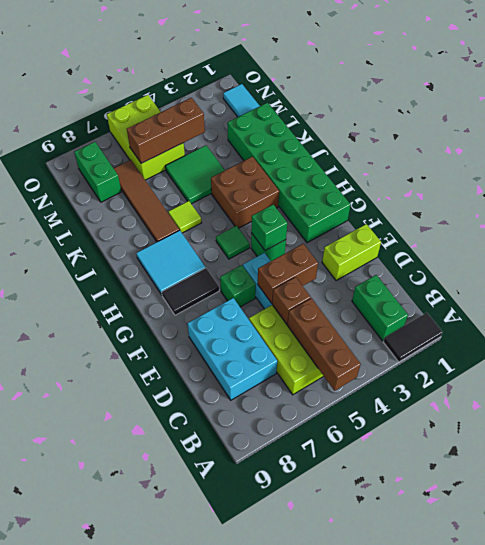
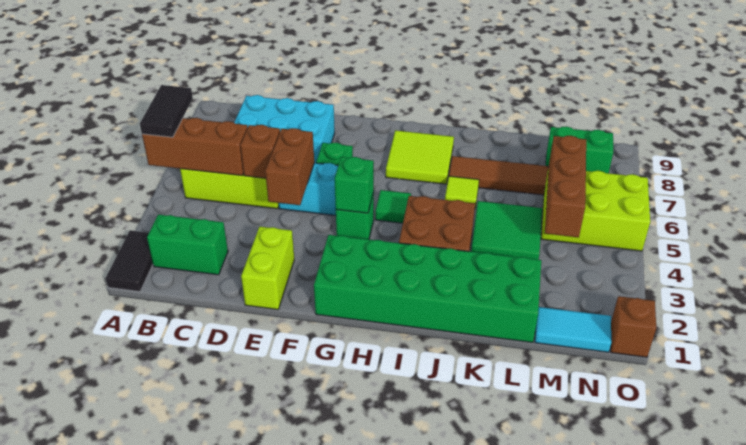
black tile G7:G8 level 1 -> black tile A5:A6 level 3
cyan tile H7:I8 level 1 -> lime tile H7:I8 level 1
none -> brown brick O1 level 1

